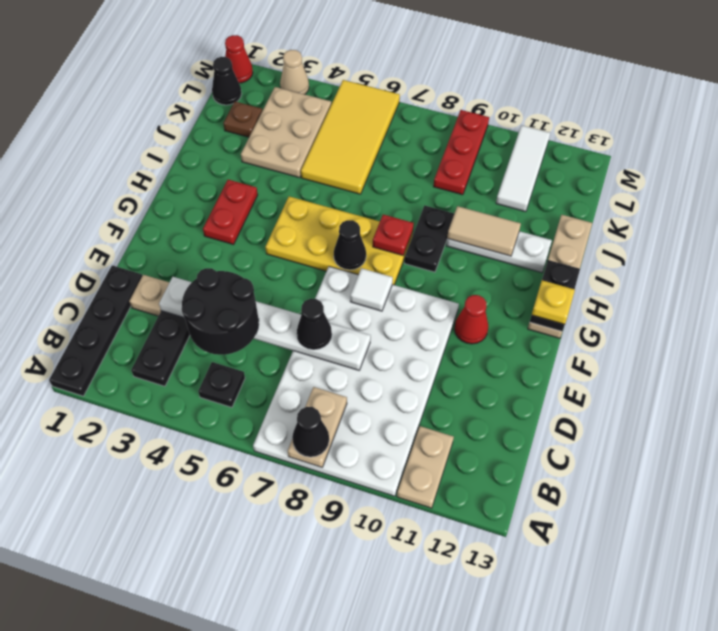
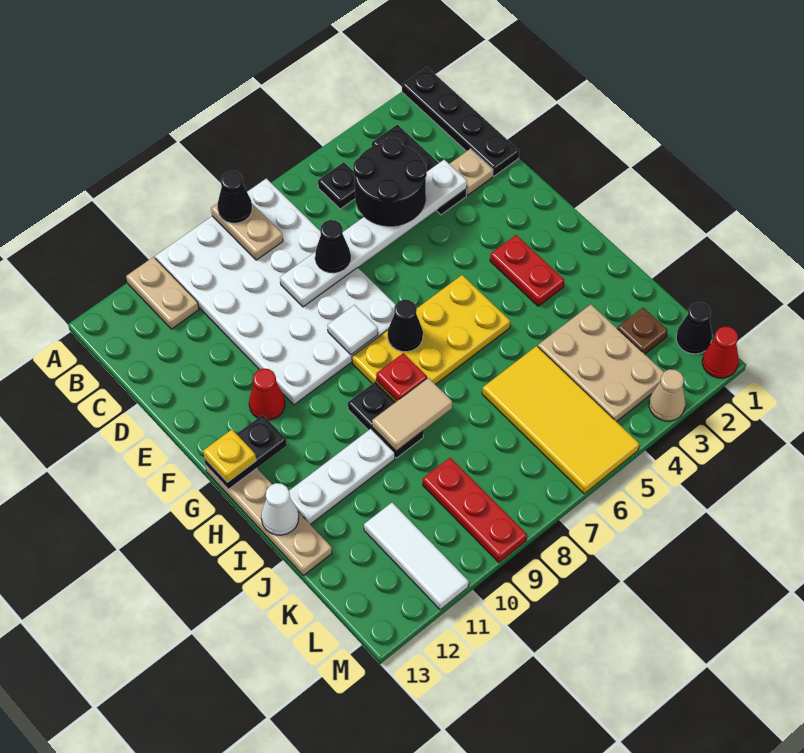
black plate G13:H13 level 2 -> black plate G12:G13 level 2
tan tile I10:I11 level 2 -> tan tile I8:I9 level 2
none -> white cone I13 level 2

